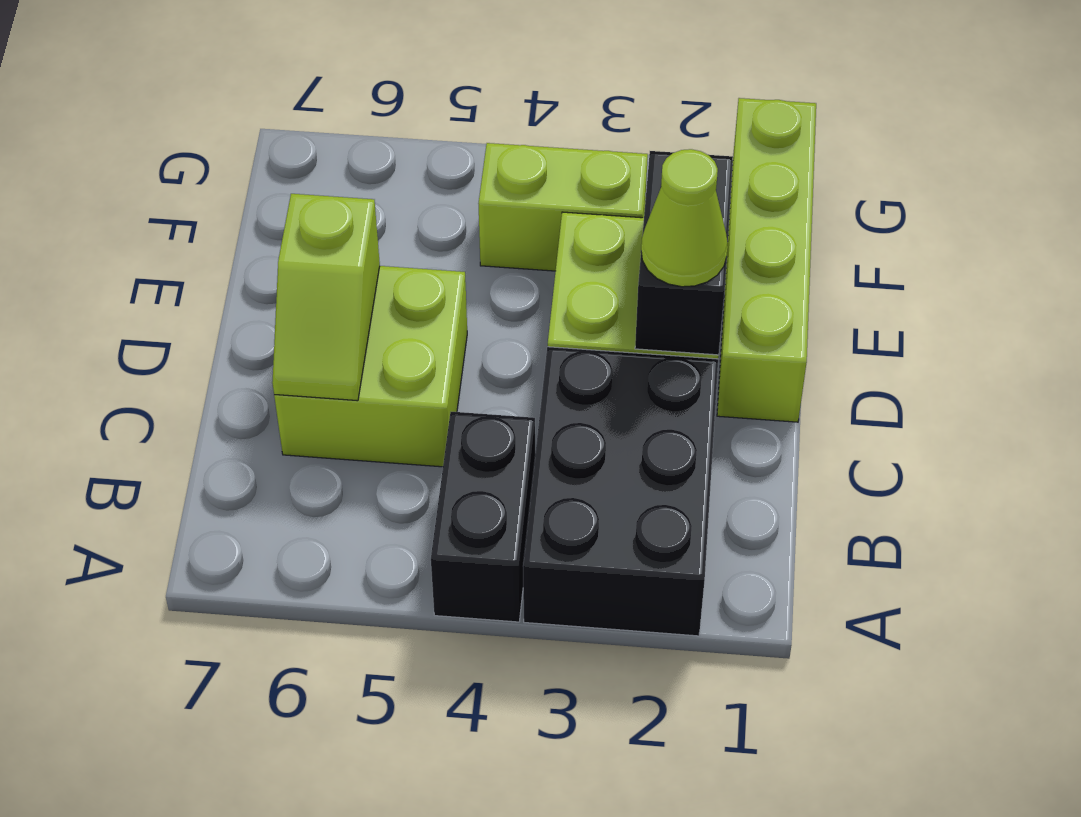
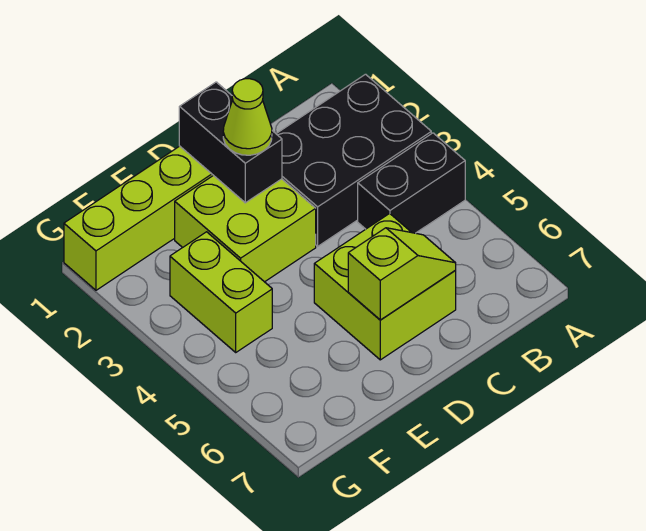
black brick D2:E2 level 2 -> black brick D1:D2 level 2

